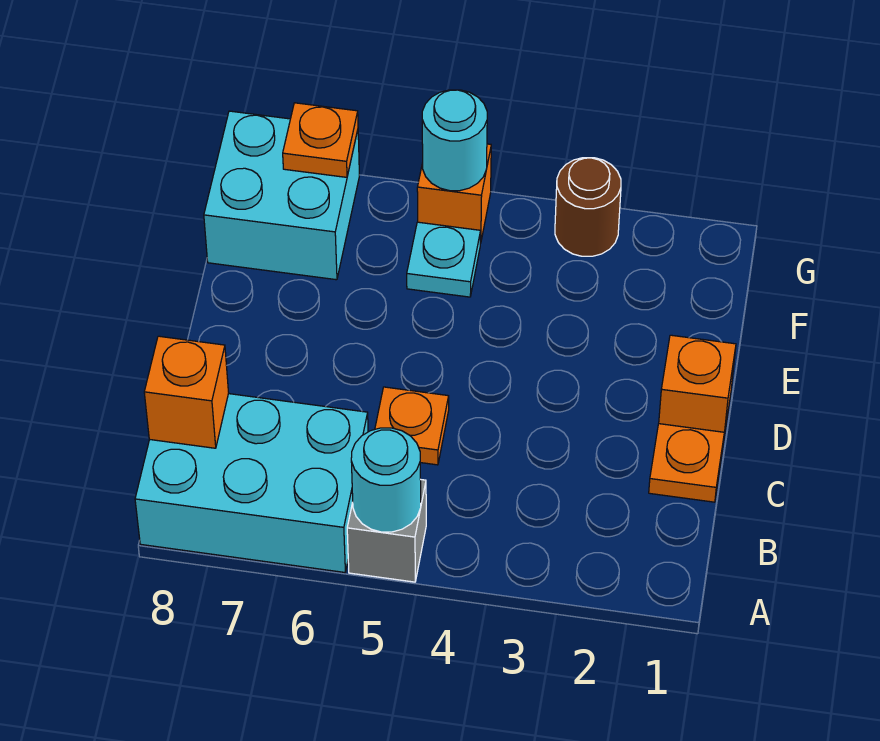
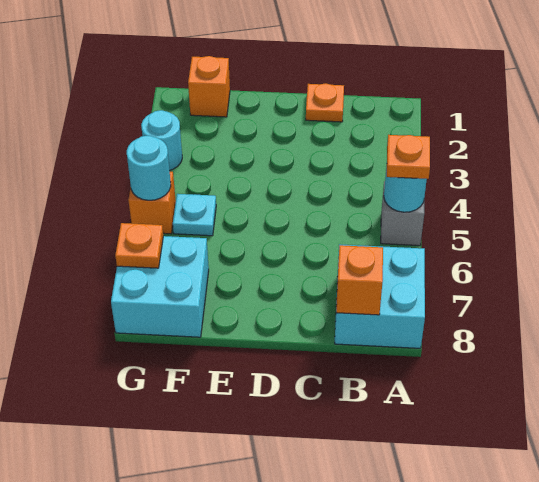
cyan brick A6:B8 level 1 -> cyan brick A7:B8 level 1
orange plate C5 level 1 -> orange plate A5 level 3
orange brick D1 level 1 -> orange brick F1 level 1
brown round brick G3 level 1 -> cyan round brick G3 level 1

